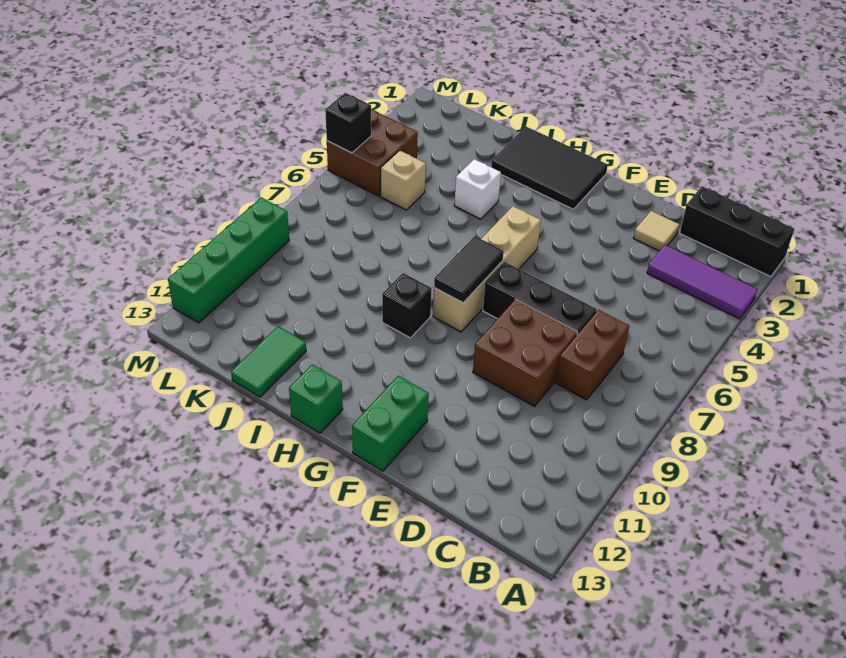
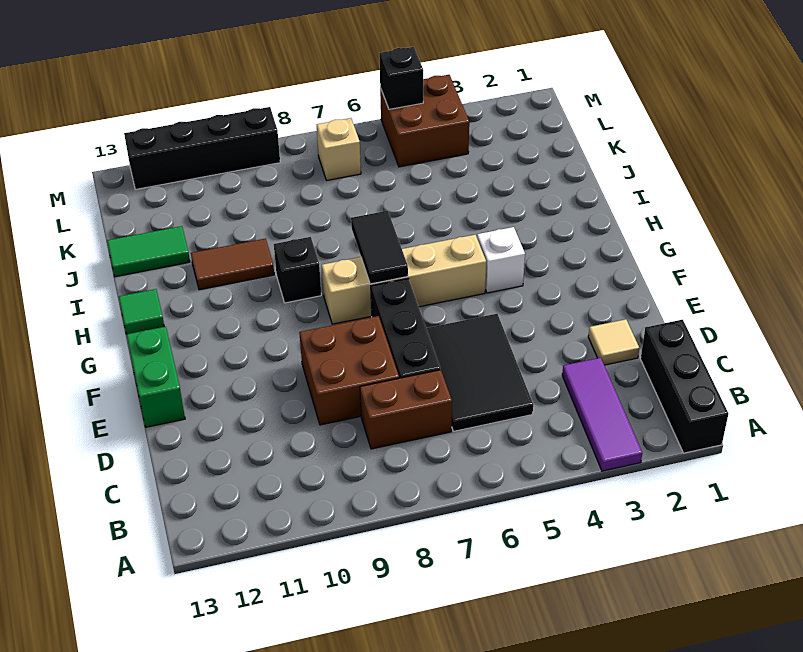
green brick F12:F13 level 1 -> green brick E13:F13 level 1
black tile G1:I2 level 1 -> black tile C5:E6 level 1
black tile G7:G8 level 2 -> black tile G7:H7 level 2
green brick H13 level 1 -> green tile H13 level 1
white brick I4 level 1 -> white brick G4 level 1
none -> brown tile I10:I11 level 1
tan brick K5 level 1 -> tan brick L7 level 1
green brick M9:M12 level 1 -> black brick M9:M12 level 1

